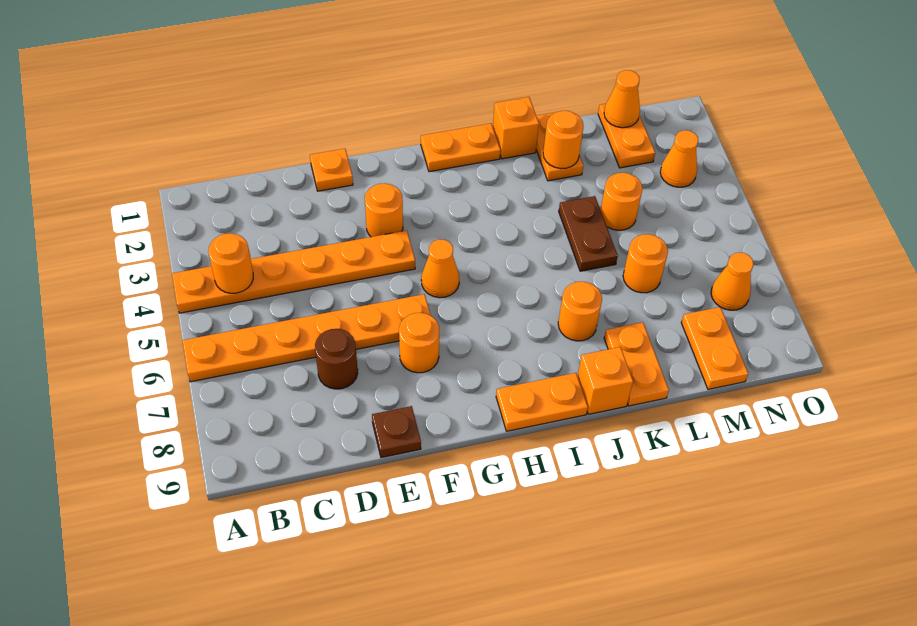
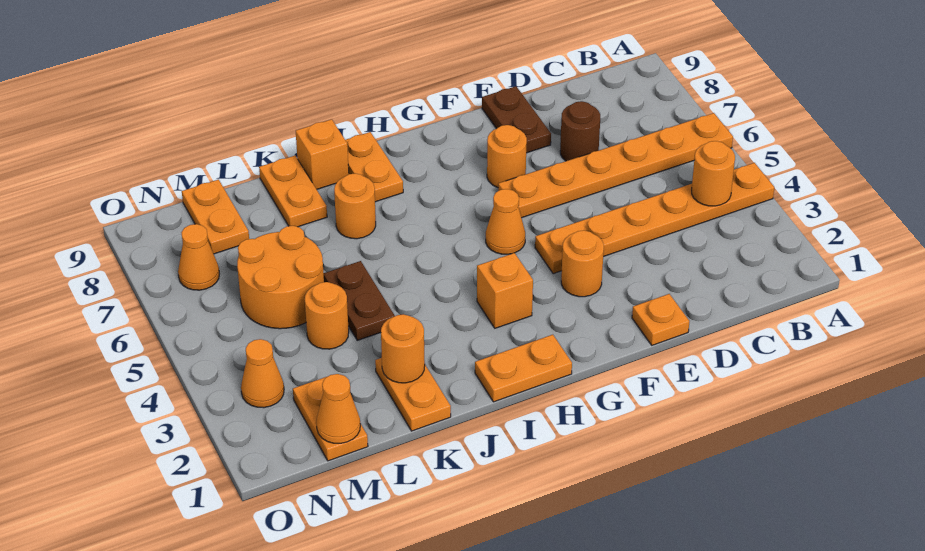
brown plate E9 level 1 -> brown plate E8:E9 level 1
orange plate H9:I9 level 1 -> orange plate I8:I9 level 1
orange brick J1 level 1 -> orange brick H3 level 1
orange round brick L6 level 1 -> orange round brick L5:M6 level 1

